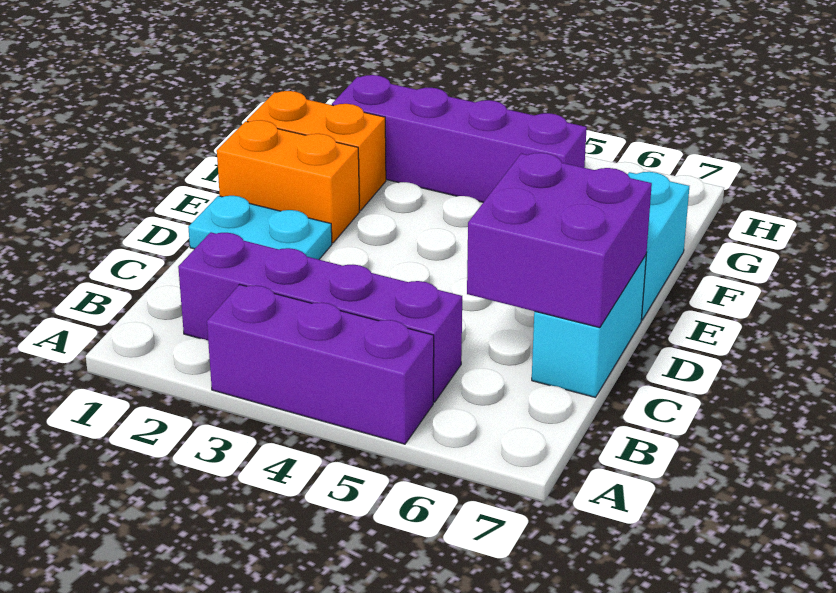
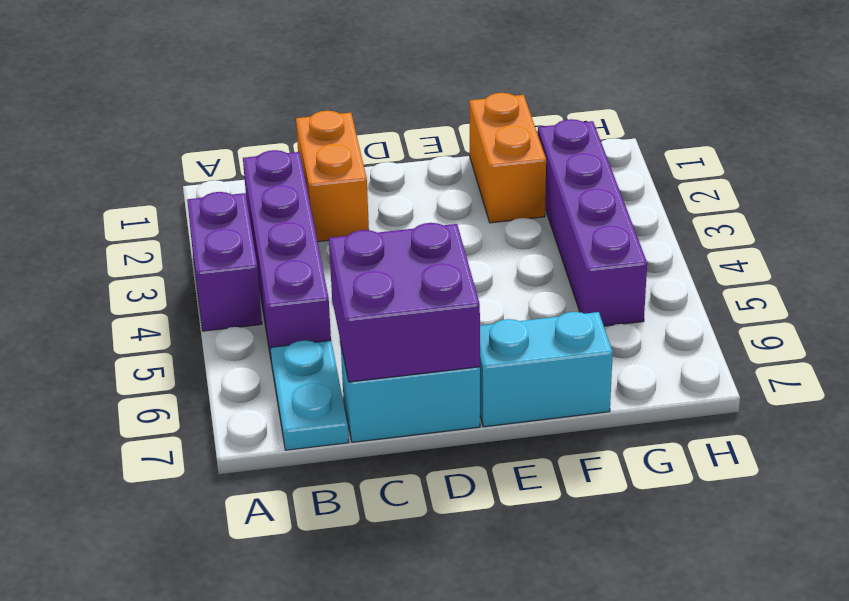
purple brick A3:A5 level 1 -> purple brick A3:A4 level 1
cyan plate D1:D2 level 1 -> cyan plate B6:B7 level 1
orange brick E1:E2 level 1 -> orange brick C1:C2 level 1

